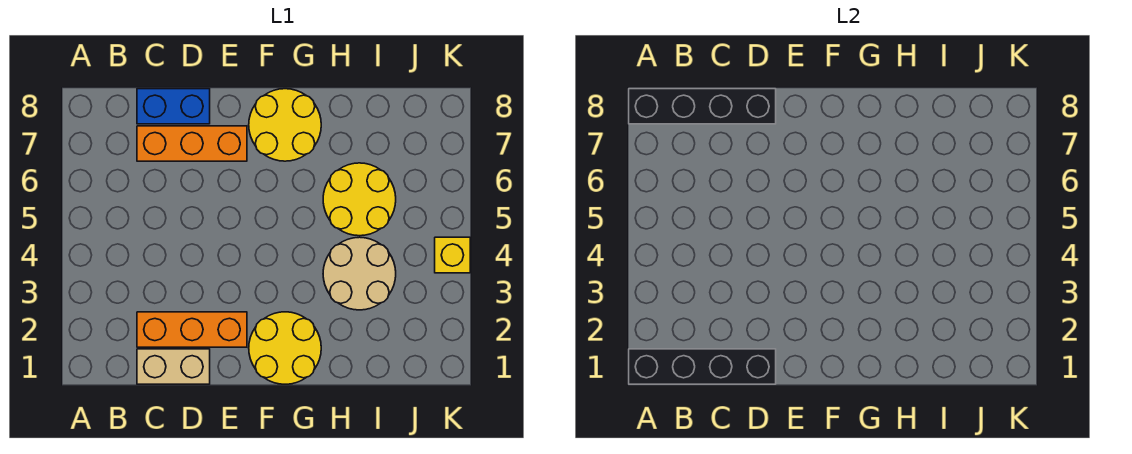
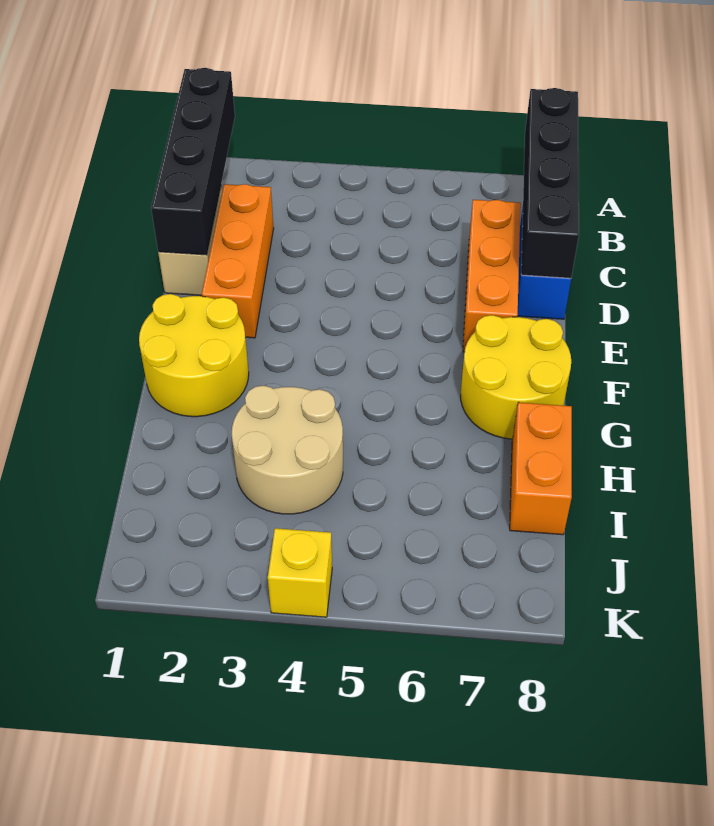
yellow round brick H5:I6 level 1 -> none
none -> orange brick H8:I8 level 1

